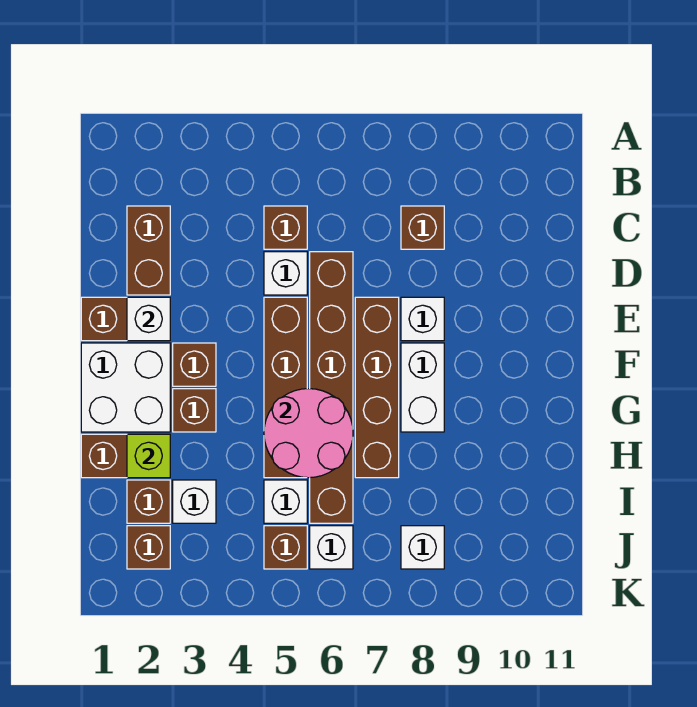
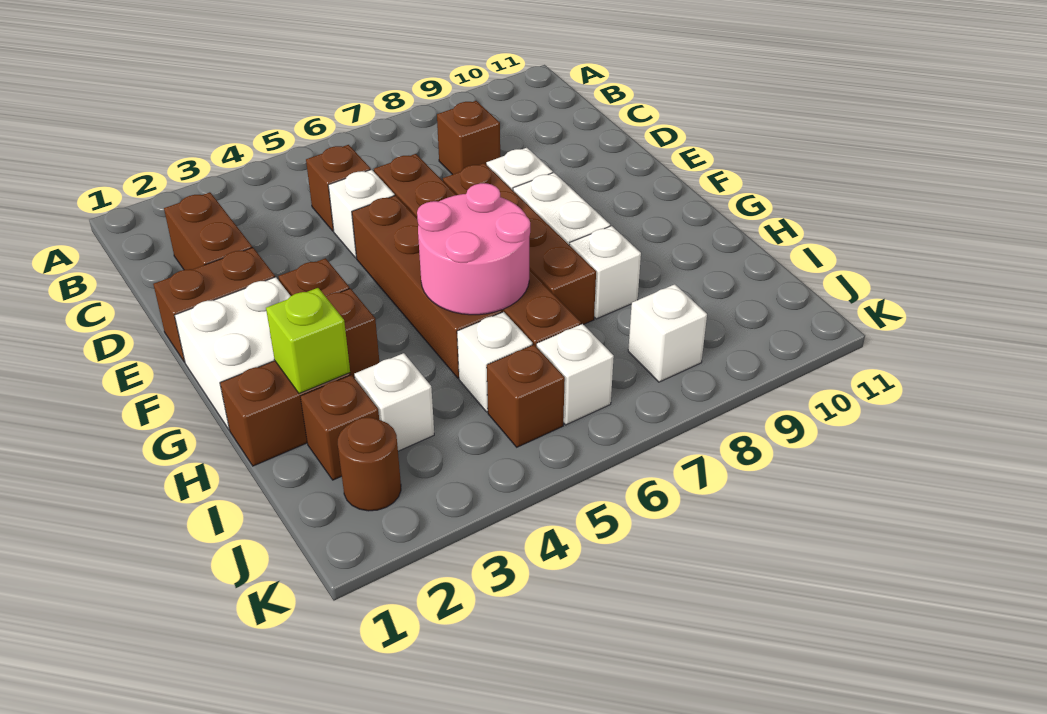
white brick E2 level 2 -> white brick H8 level 1
brown brick J2 level 1 -> brown round brick J2 level 1

